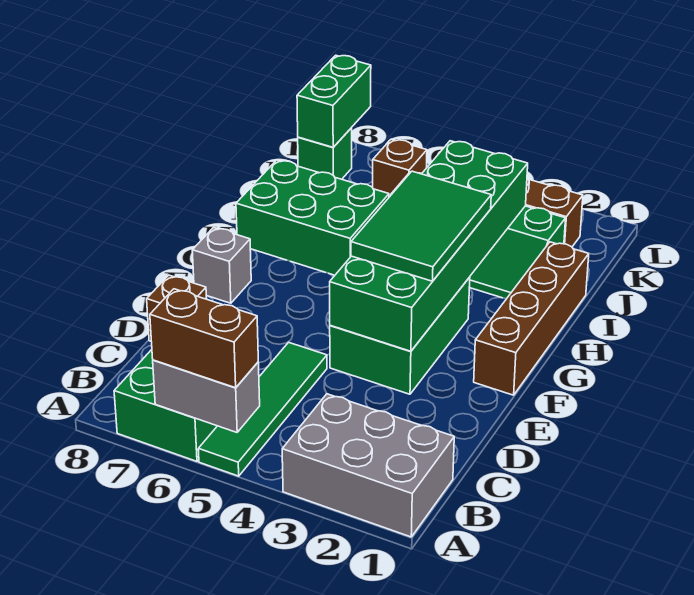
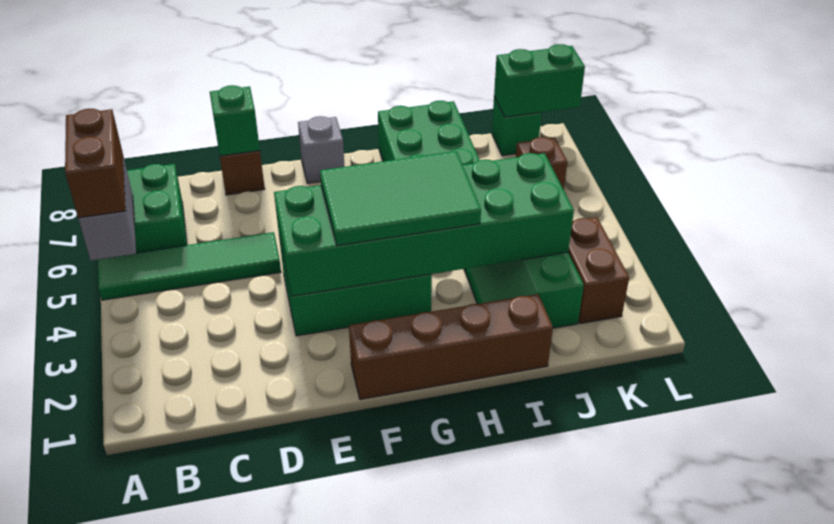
grey brick A1:B3 level 1 -> none
none -> green brick D8 level 2

